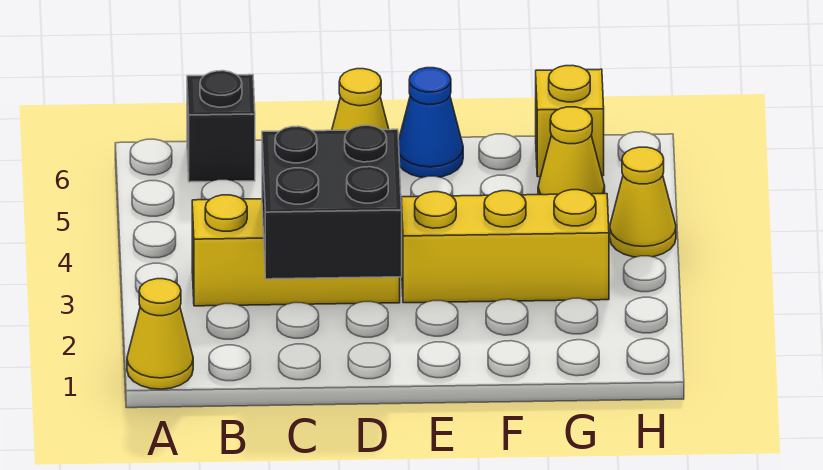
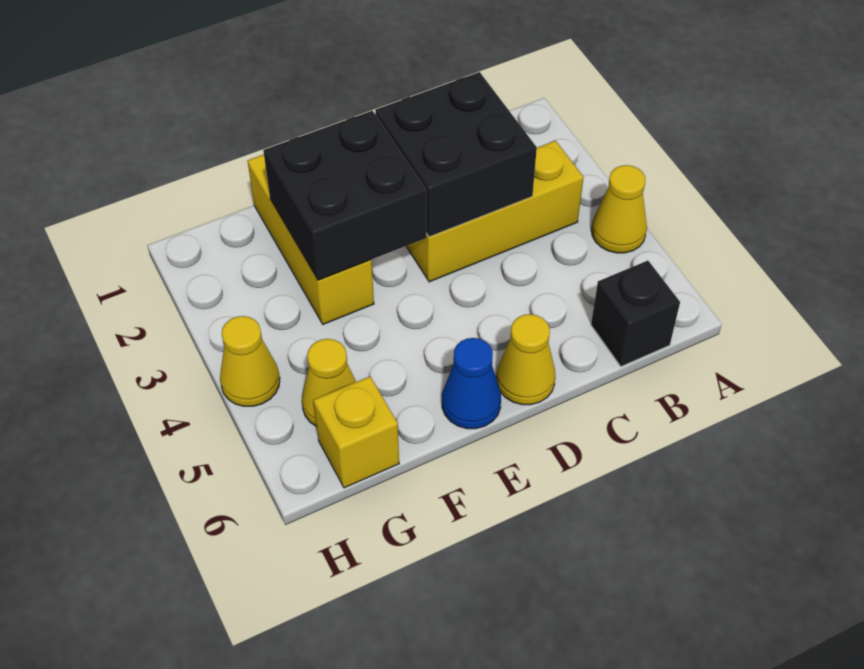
yellow cone A1 level 1 -> yellow cone A4 level 1
none -> black brick E2:F3 level 2
yellow brick E3:G3 level 1 -> yellow brick F1:F3 level 1

